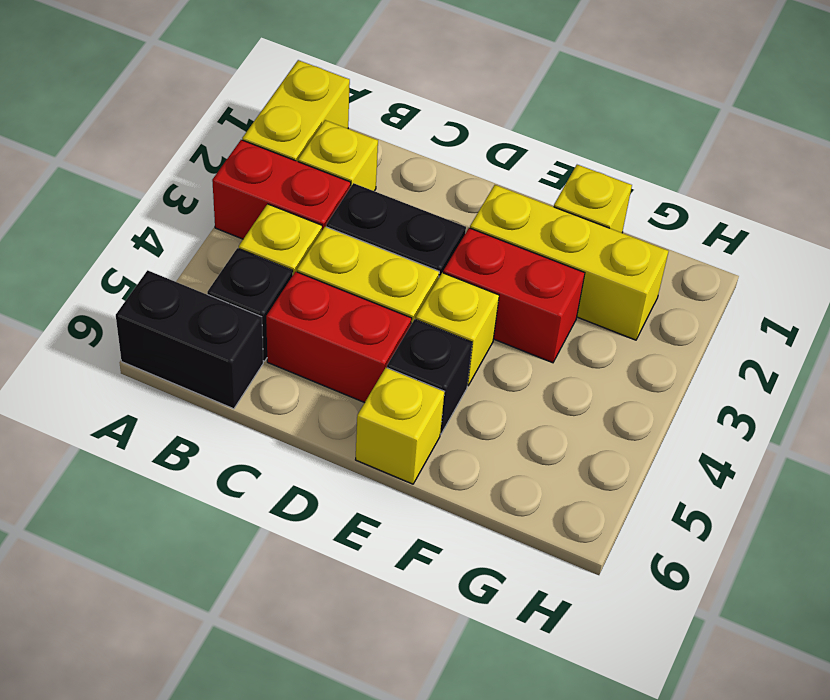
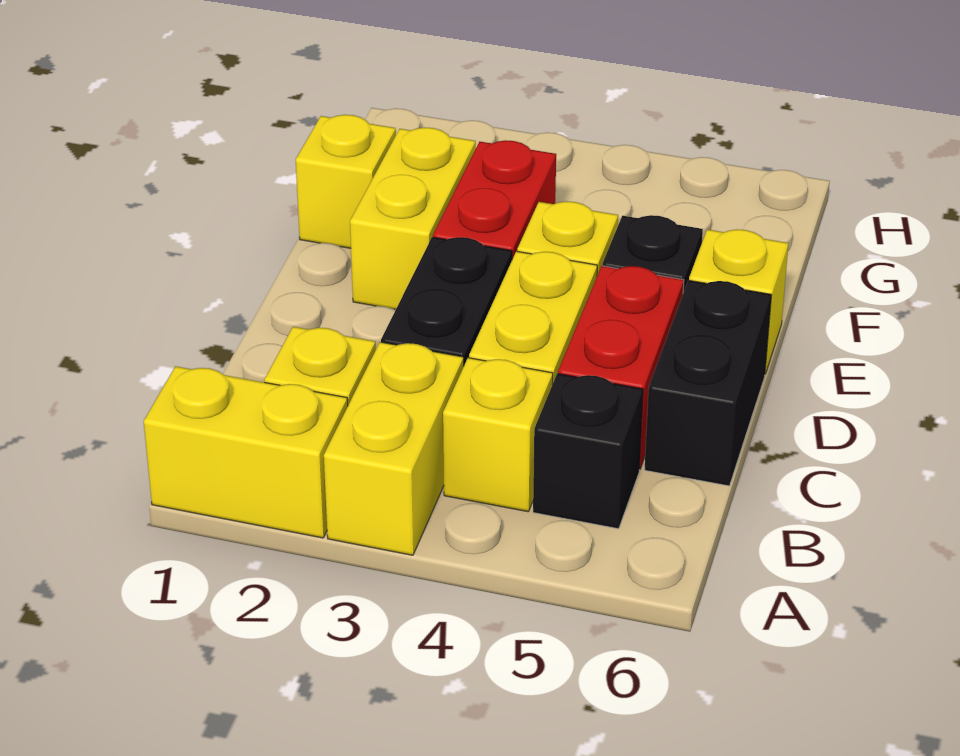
red brick A3:B3 level 1 -> yellow brick A3:B3 level 1
black brick A6:B6 level 1 -> black brick C6:D6 level 1
yellow brick E2:G2 level 1 -> yellow brick E2:F2 level 1

